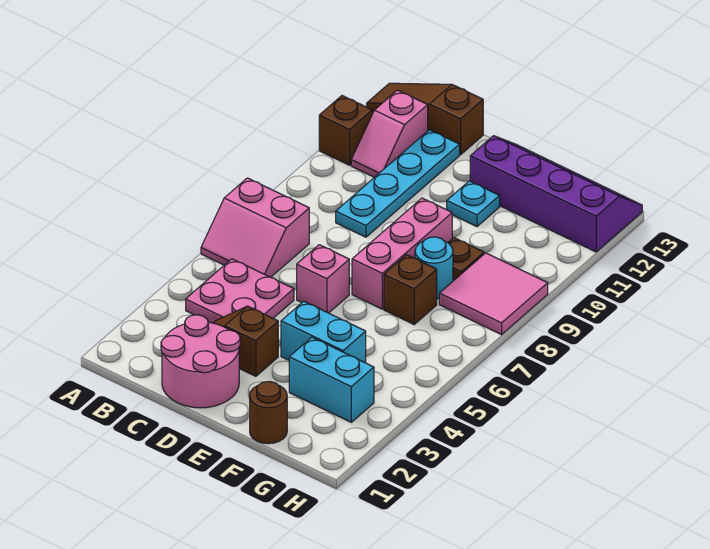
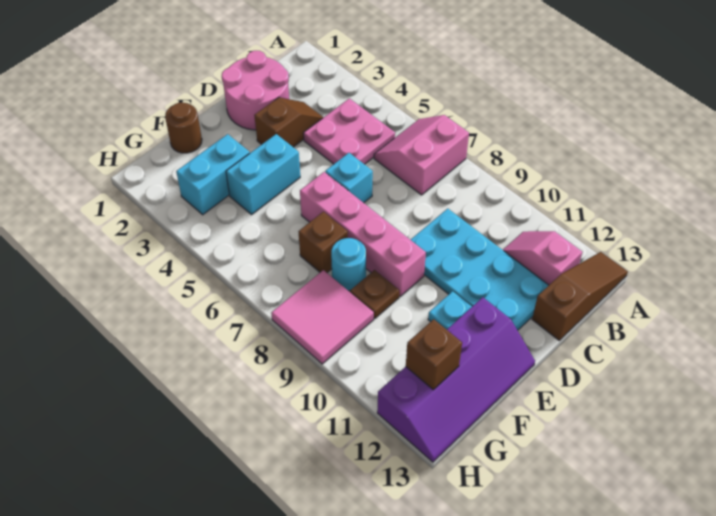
brown brick A11 level 1 -> brown brick G12 level 2
cyan plate C9:C12 level 1 -> cyan plate C9:D12 level 1
pink brick D6 level 1 -> cyan brick D6 level 1
pink brick E7:E9 level 1 -> pink brick E6:E9 level 1

